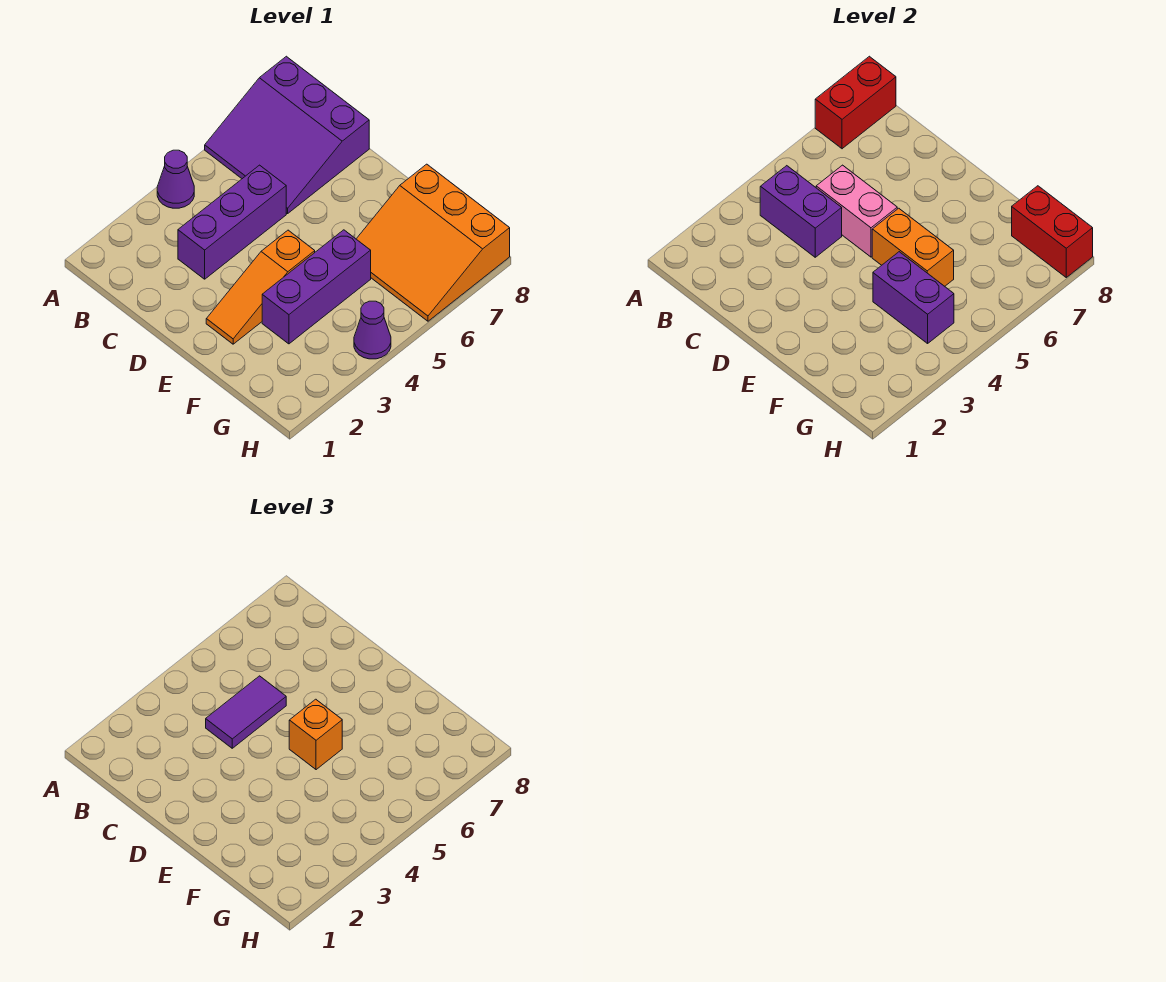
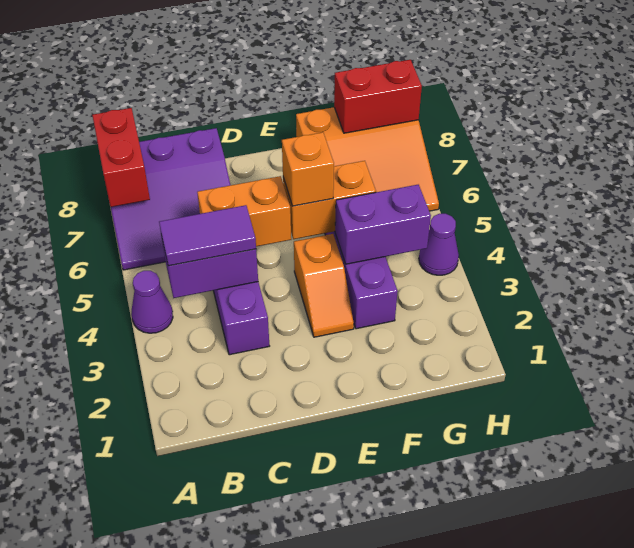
purple tile C4:C5 level 3 -> purple tile B4:C4 level 3
pink brick C5:D5 level 2 -> orange brick C5:D5 level 2
orange slope E2:E4 level 1 top 4 -> orange slope E3:E4 level 1 top 4

